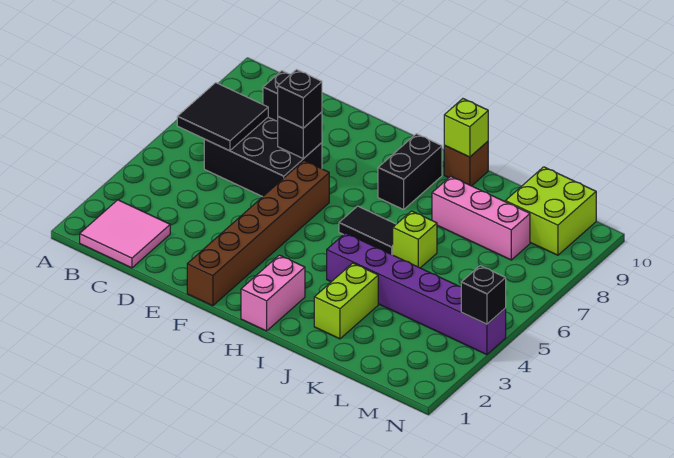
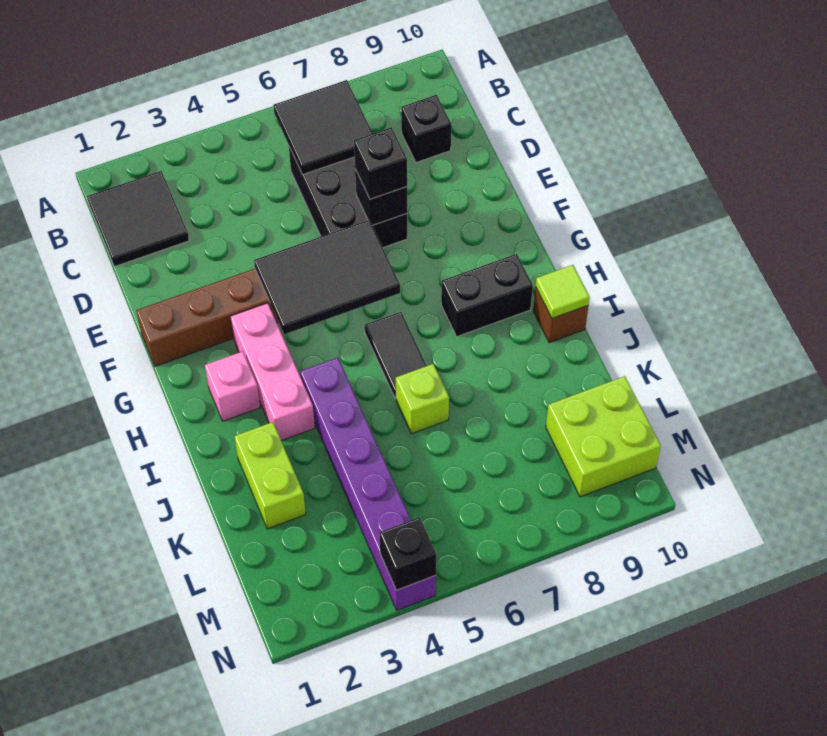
pink tile B1:C2 level 1 -> black tile B1:C2 level 1
none -> black tile F4:G6 level 2
pink brick H1:H2 level 1 -> pink brick H2 level 1
lime brick I10 level 2 -> lime tile I10 level 2
lime brick J2:J3 level 1 -> lime brick J2:K2 level 1
pink brick J8:L8 level 1 -> pink brick G3:I3 level 1

